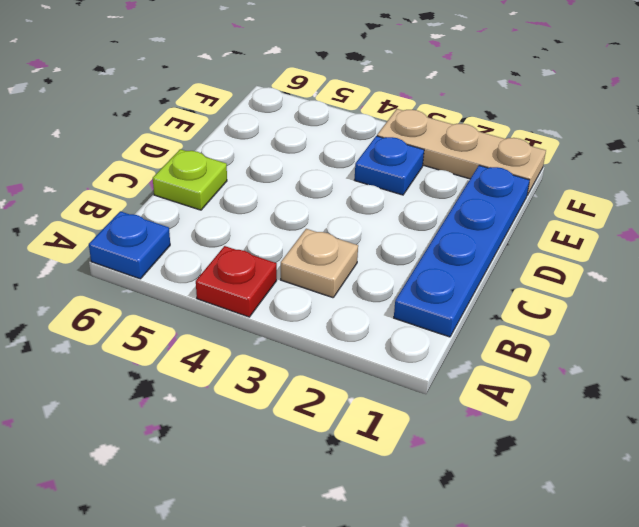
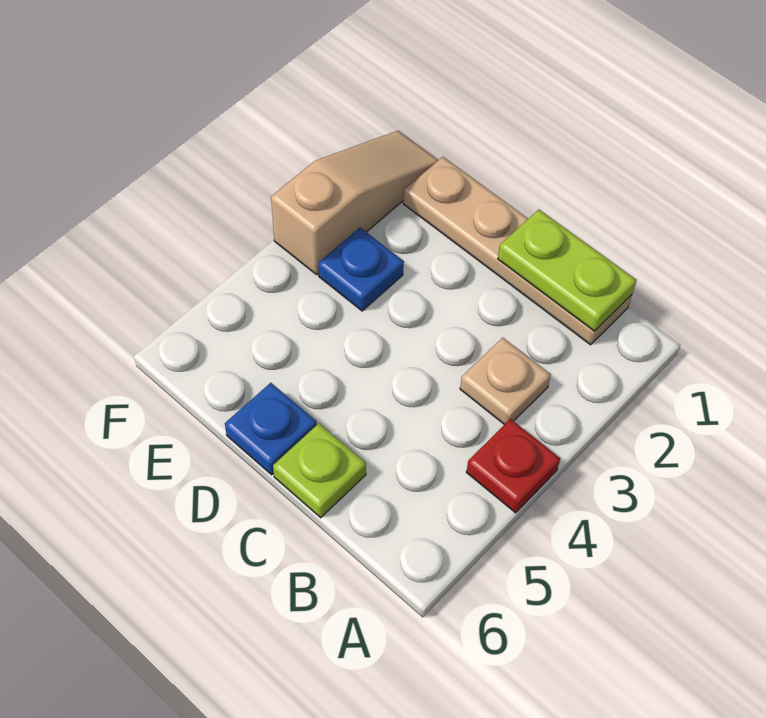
blue plate A6 level 1 -> blue plate D6 level 1
blue plate B1:E1 level 1 -> tan plate B1:E1 level 1
none -> lime plate B1:C1 level 2
tan plate F1:F3 level 1 -> tan slope F1:F3 level 1 top 3

